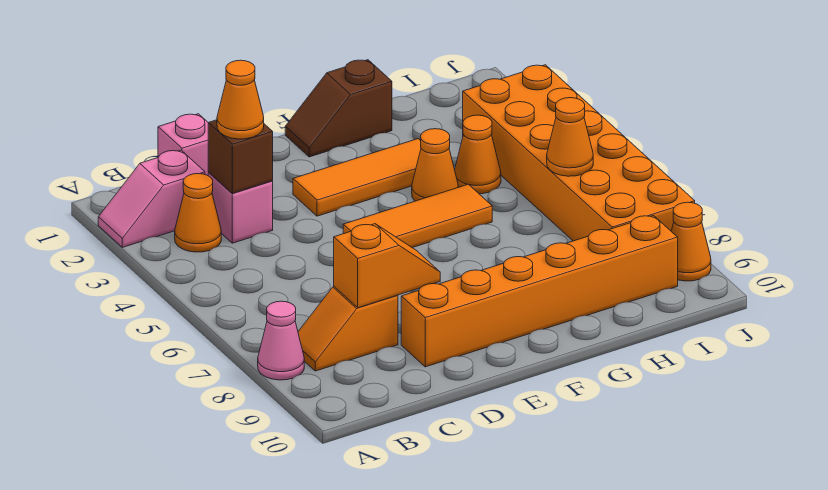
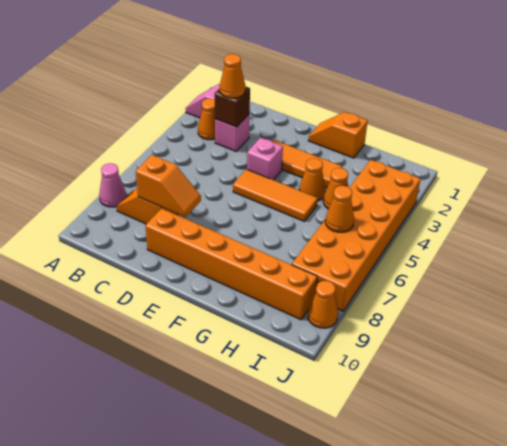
pink brick C1 level 1 -> pink brick E4 level 1
brown slope F1:G1 level 1 top G -> orange slope F1:G1 level 1 top G

